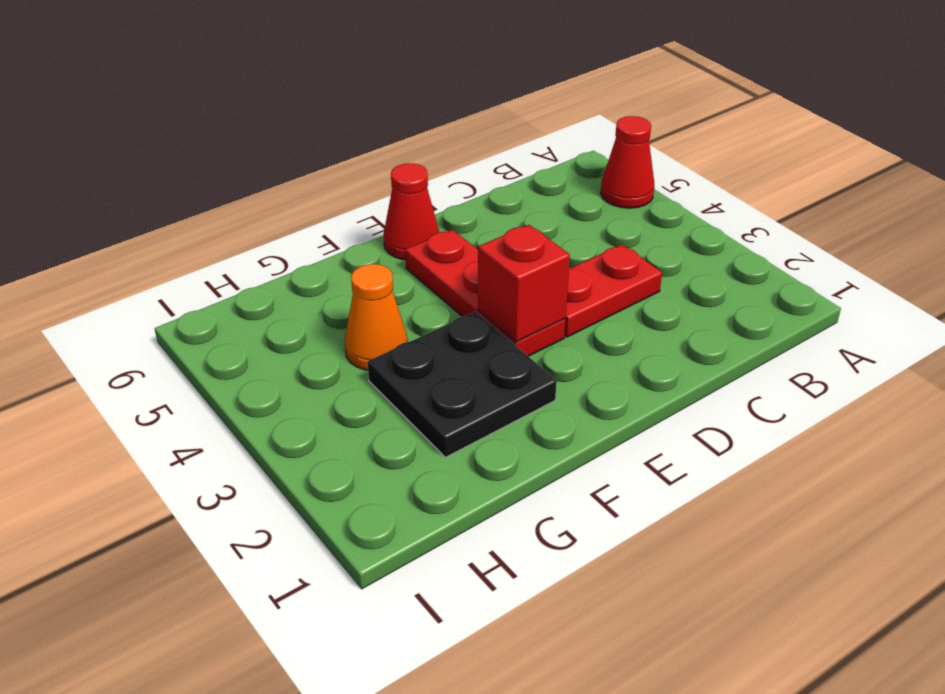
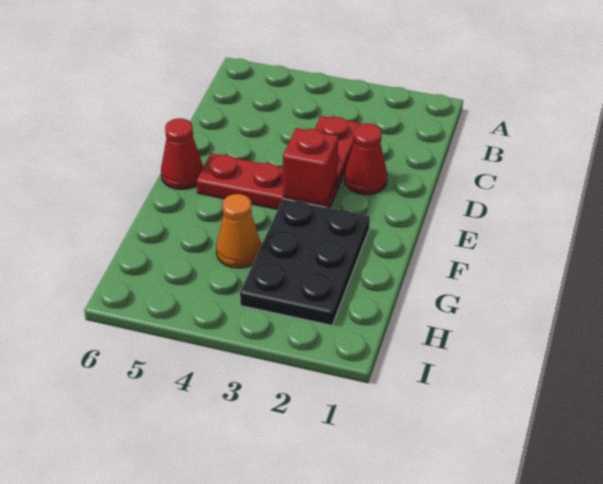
red cone A5 level 1 -> red cone D2 level 1
black plate F2:G3 level 1 -> black plate F2:H3 level 1

